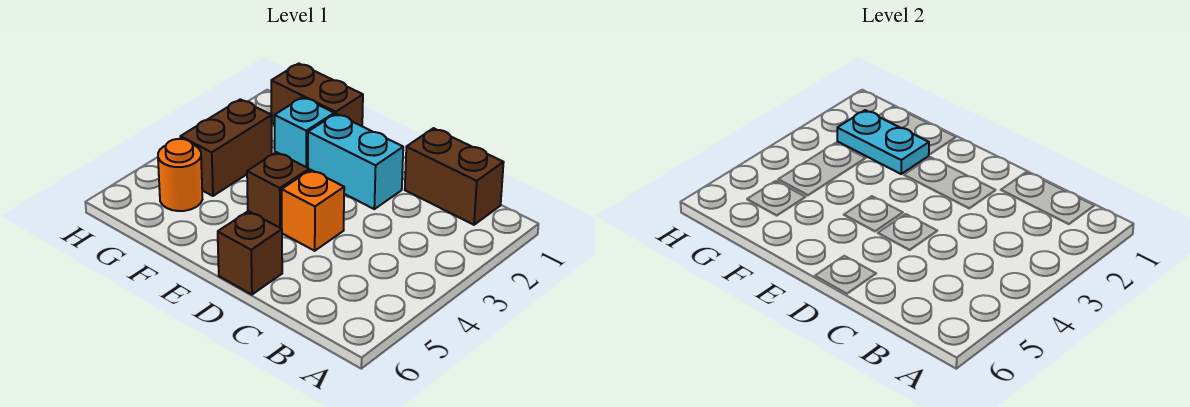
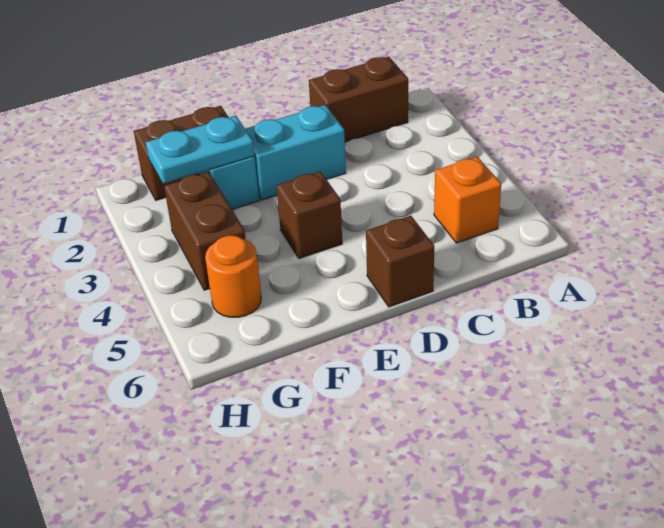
orange brick D4 level 1 -> orange brick B5 level 1

